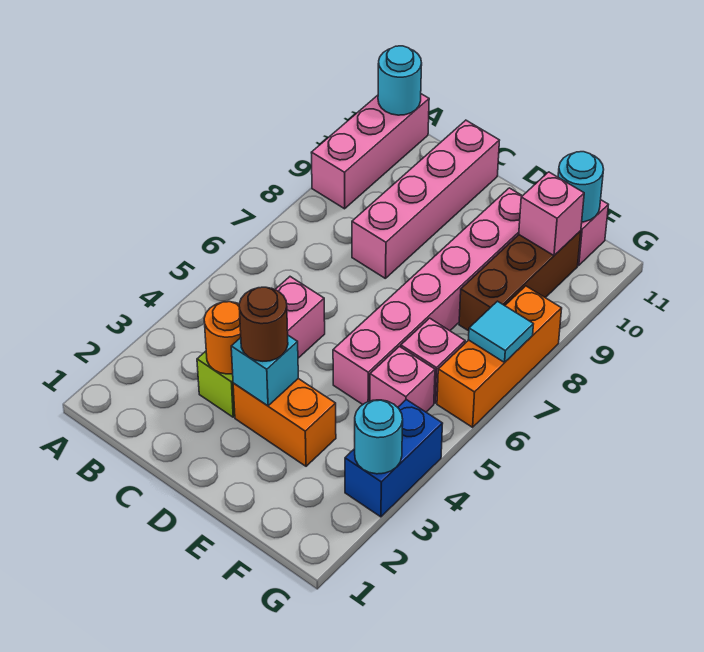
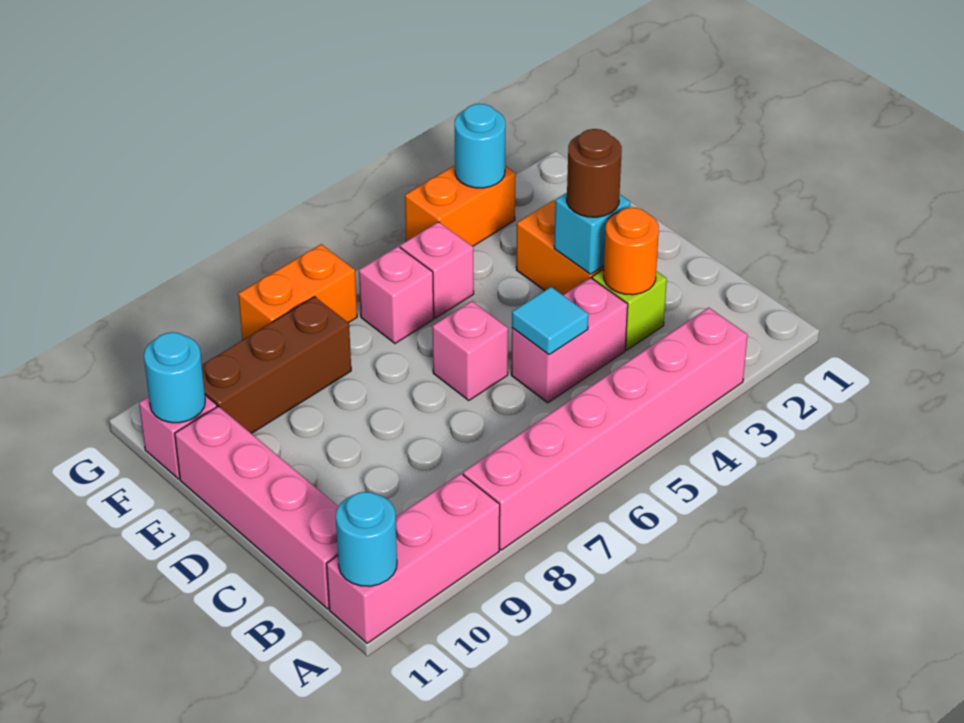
pink brick C8:C11 level 1 -> pink brick B11:E11 level 1
pink brick E5:E10 level 1 -> pink brick A3:A8 level 1
pink brick F10 level 2 -> pink brick D6 level 1
blue brick G3:G4 level 1 -> orange brick G3:G4 level 1
orange brick G6:G8 level 1 -> orange brick G7:G8 level 1
cyan tile G7 level 2 -> cyan tile C5 level 2

